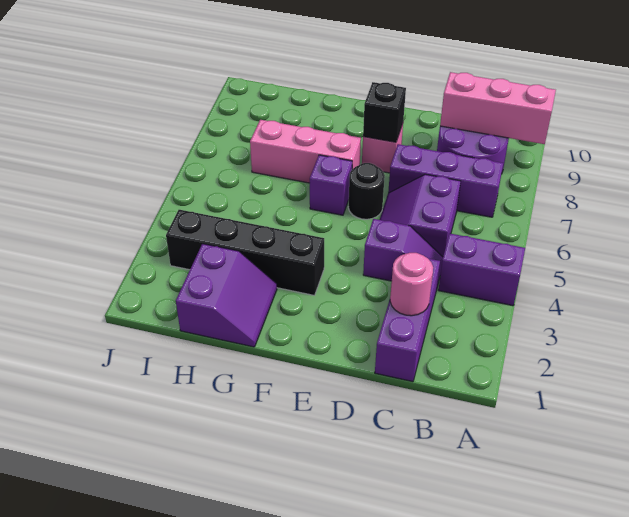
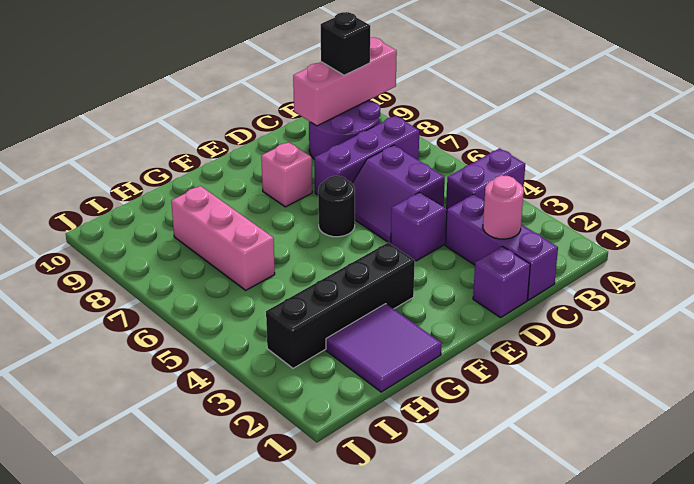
black brick E8 level 2 -> black brick B9 level 3
purple brick F6 level 1 -> purple brick D1 level 1
pink brick F7:H7 level 1 -> pink brick H6:H8 level 1
purple slope G1:H2 level 1 top H -> purple tile G1:H2 level 1

